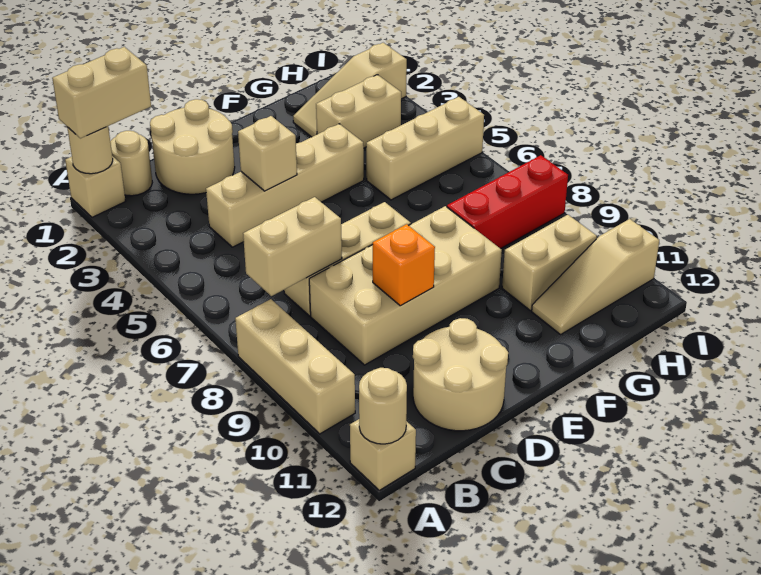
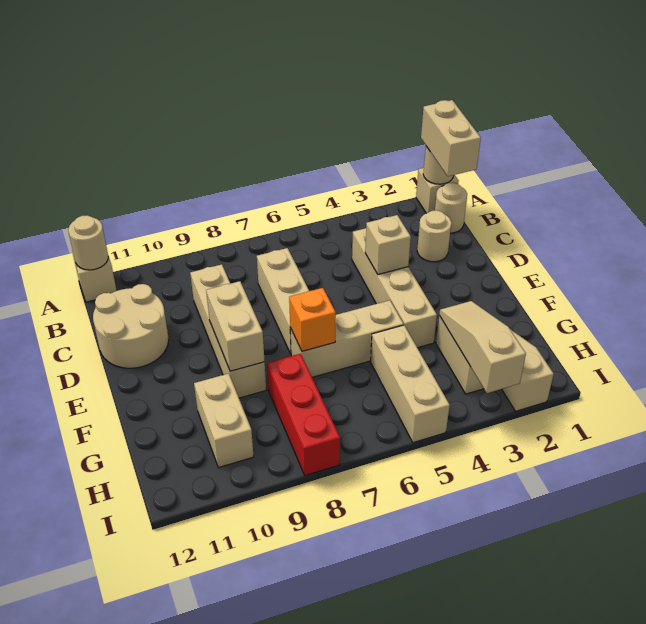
tan brick A8:A10 level 1 -> tan brick F5:F7 level 1
tan brick B7:C7 level 2 -> tan brick E9:F9 level 2
tan round brick C1:D2 level 1 -> tan round brick C2 level 1
tan brick C8:F9 level 1 -> tan brick C9:F9 level 1
orange brick D9 level 2 -> orange brick F7 level 2
tan slope G11:I11 level 1 top I -> tan slope G3:I3 level 2 top I

